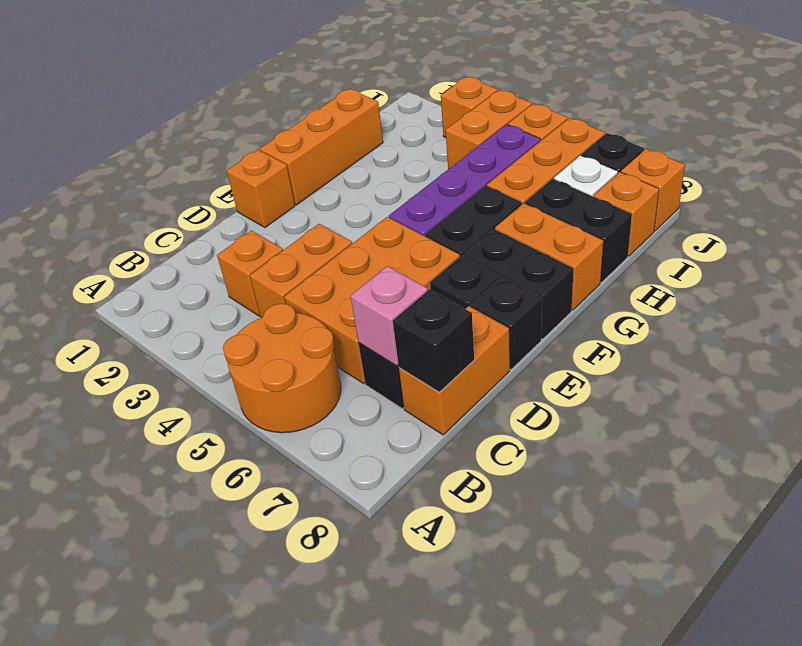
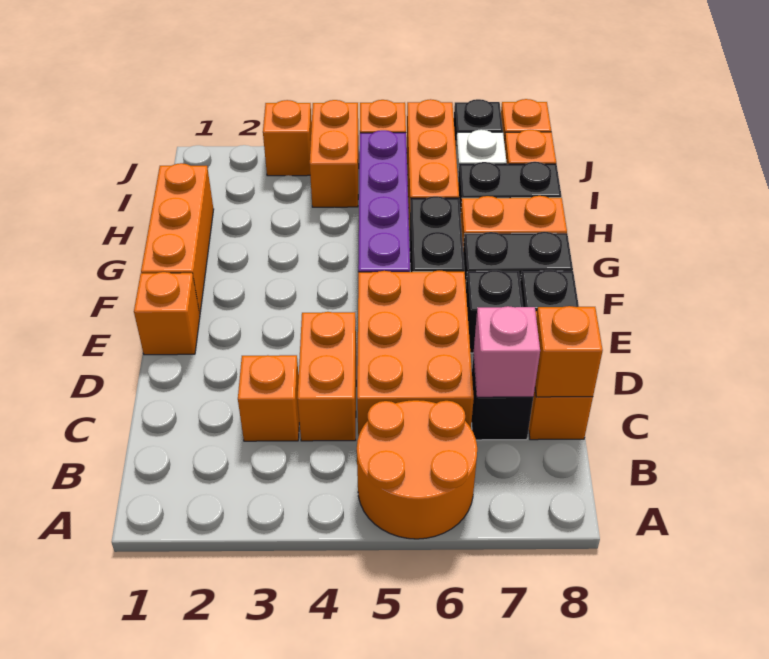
black brick C8 level 2 -> orange brick C8 level 2

